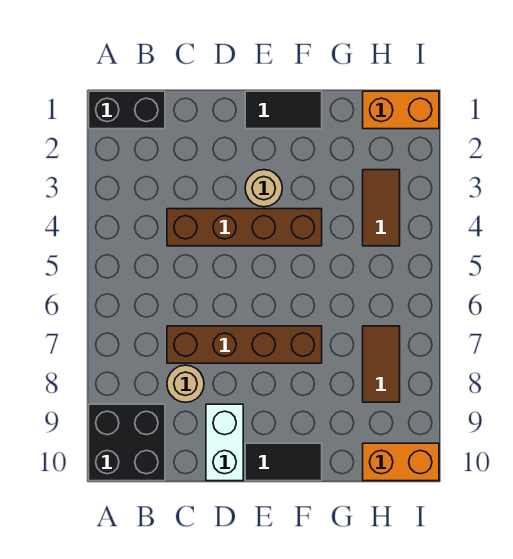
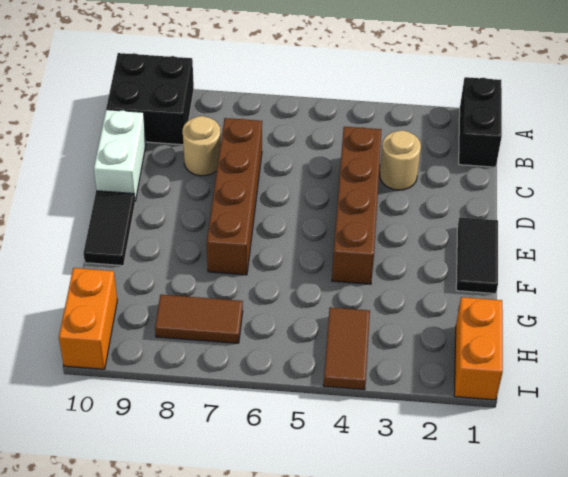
white brick D9:D10 level 1 -> white brick C10:D10 level 1
tan round brick E3 level 1 -> tan round brick C3 level 1
brown tile H3:H4 level 1 -> brown tile H4:I4 level 1

